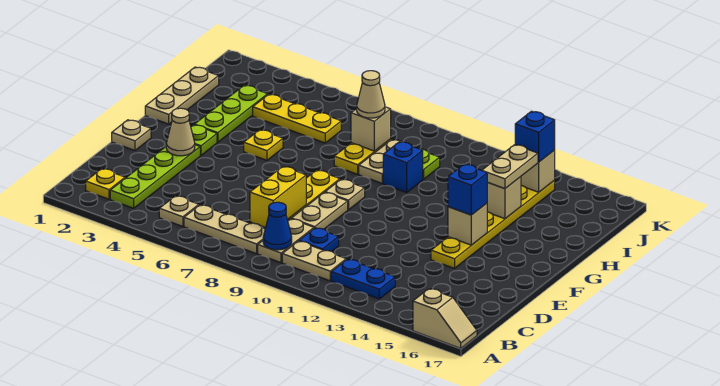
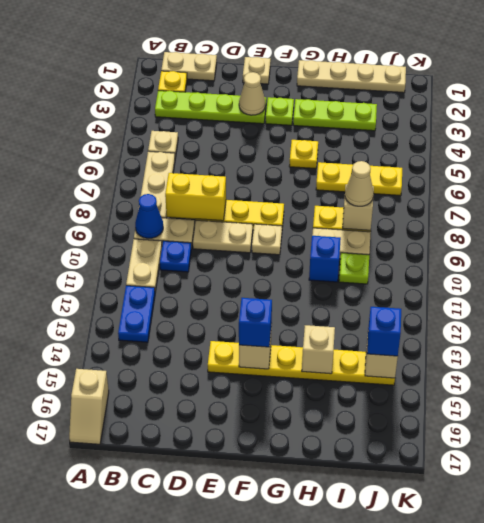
tan plate G1:I1 level 1 -> tan plate G1:J1 level 1
tan plate H14:I14 level 3 -> tan plate B1:C1 level 1
yellow plate I4:I6 level 1 -> yellow plate H6:J6 level 1

